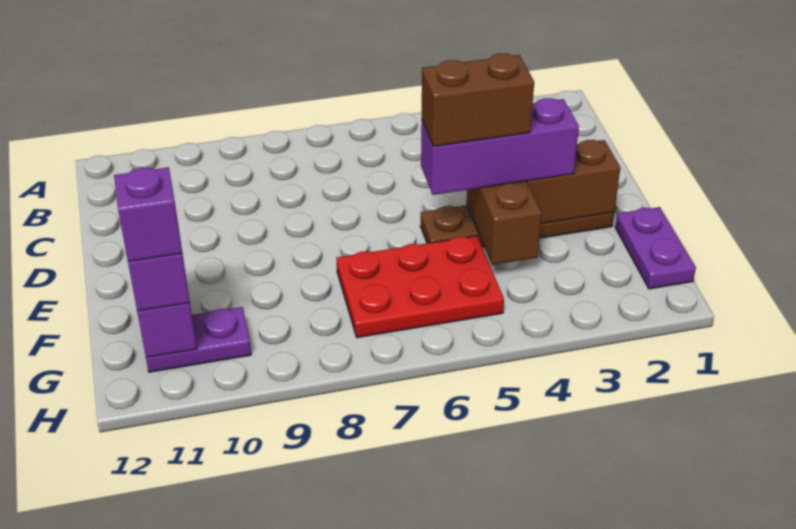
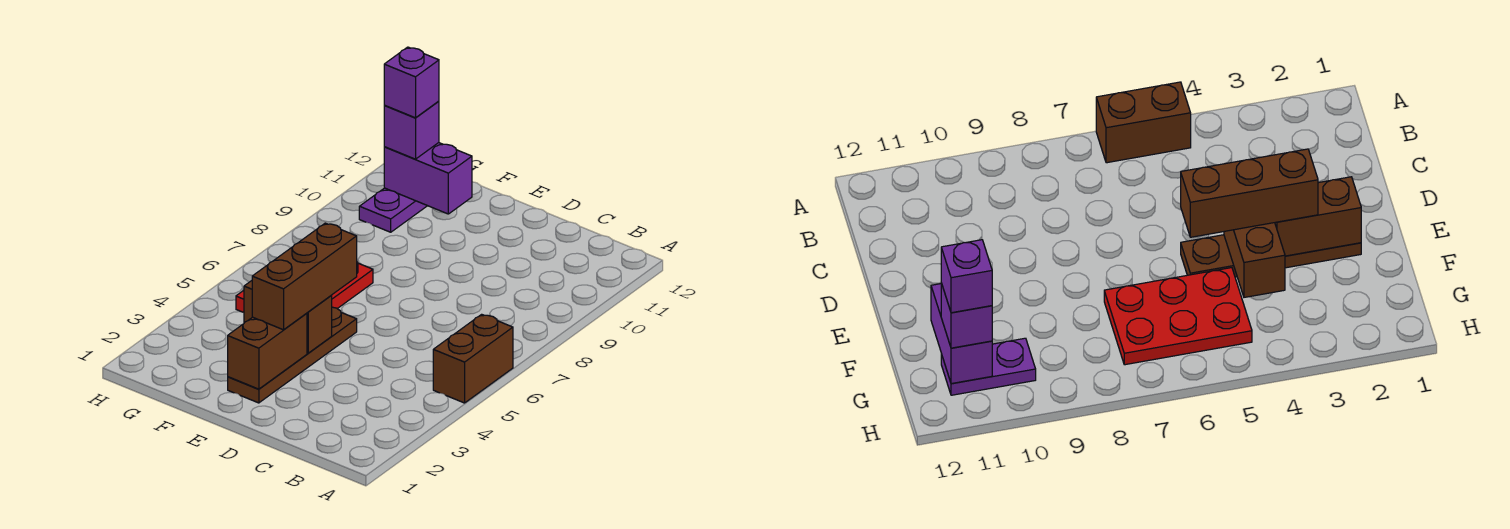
purple brick E3:E5 level 3 -> brown brick E3:E5 level 3
brown brick E4:E5 level 4 -> brown brick A5:A6 level 1
purple plate F1:G1 level 1 -> none

